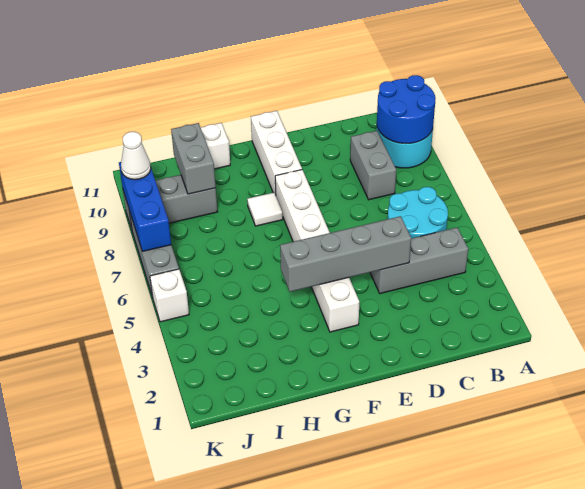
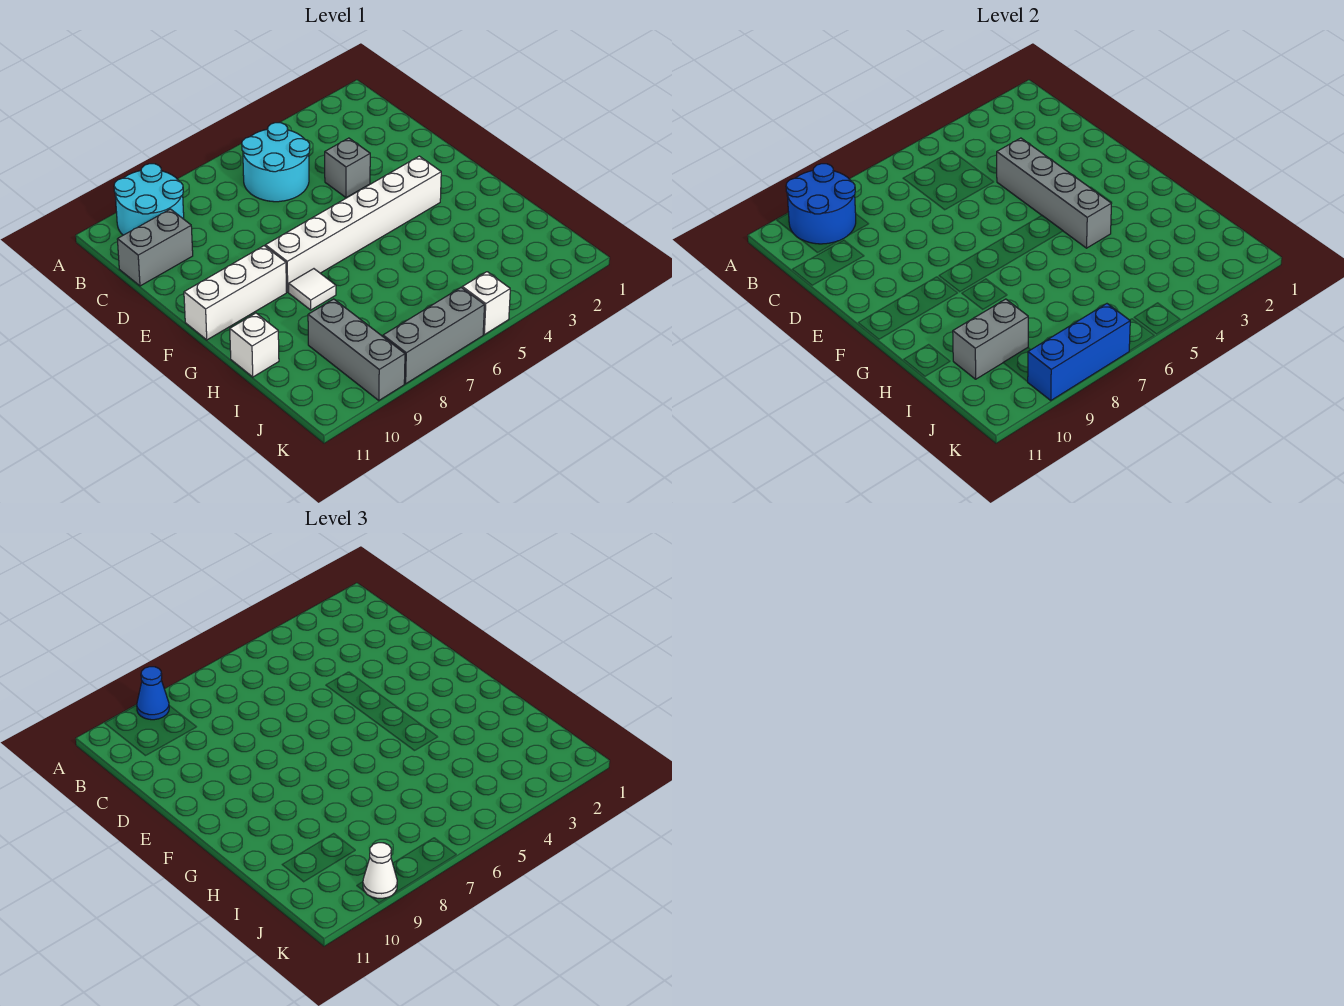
none -> blue cone A9 level 3
grey brick B4:D4 level 1 -> grey brick D4 level 1
grey brick C8:C9 level 1 -> grey brick C10:C11 level 1

